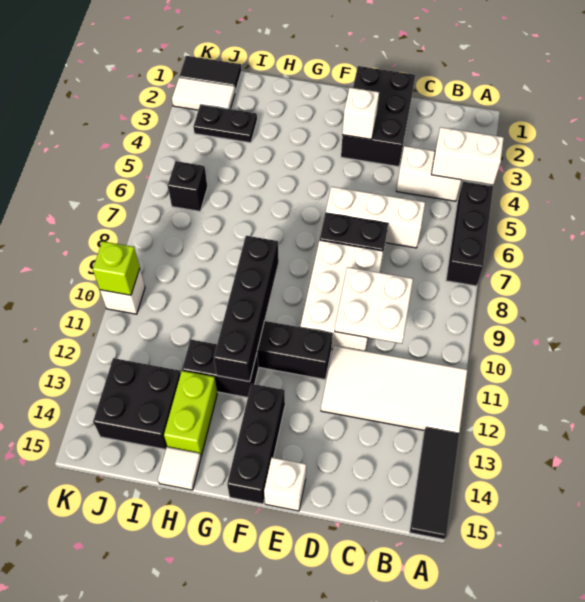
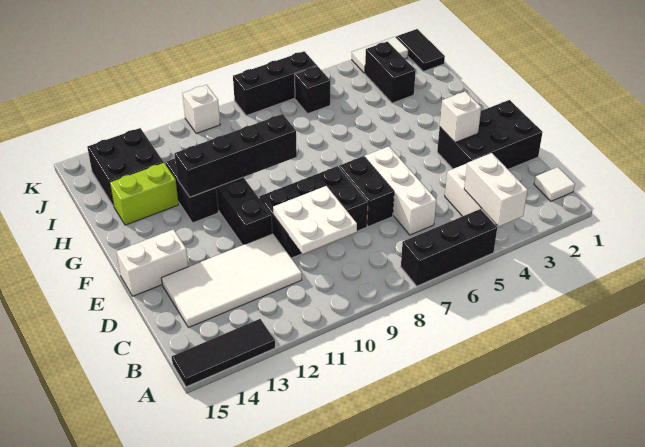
white tile A11:D12 level 1 -> white tile C11:D14 level 1
white brick D8:E10 level 1 -> black brick D8:E10 level 1
white brick E15 level 1 -> white brick E14:E15 level 1
black brick F13:F15 level 1 -> black brick K6:K8 level 1
white tile H15 level 1 -> white tile B1 level 1
black plate I3:J3 level 1 -> black brick I3:J3 level 1
white tile J2:K2 level 1 -> white tile K2:K3 level 1
lime brick K10 level 2 -> none

